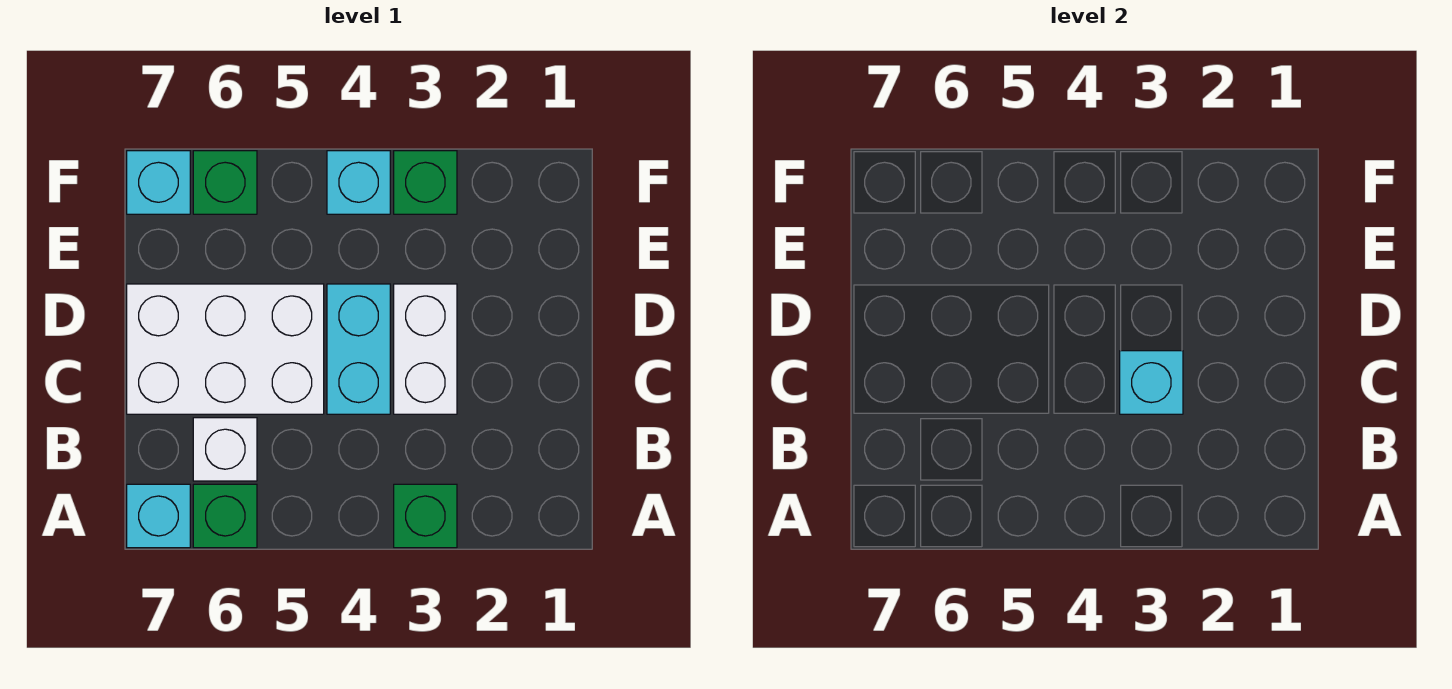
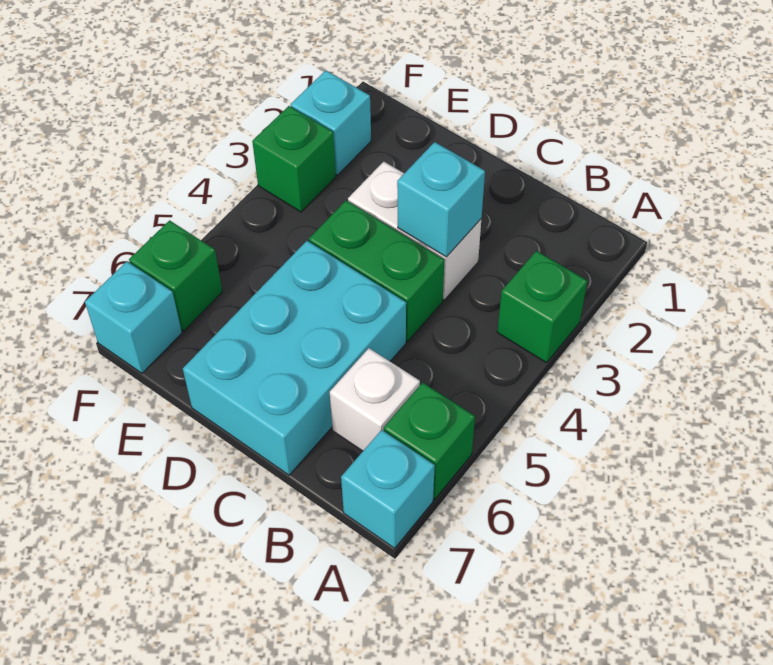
cyan brick C4:D4 level 1 -> green brick C4:D4 level 1
white brick C5:D7 level 1 -> cyan brick C5:D7 level 1
cyan brick F4 level 1 -> cyan brick F2 level 1

